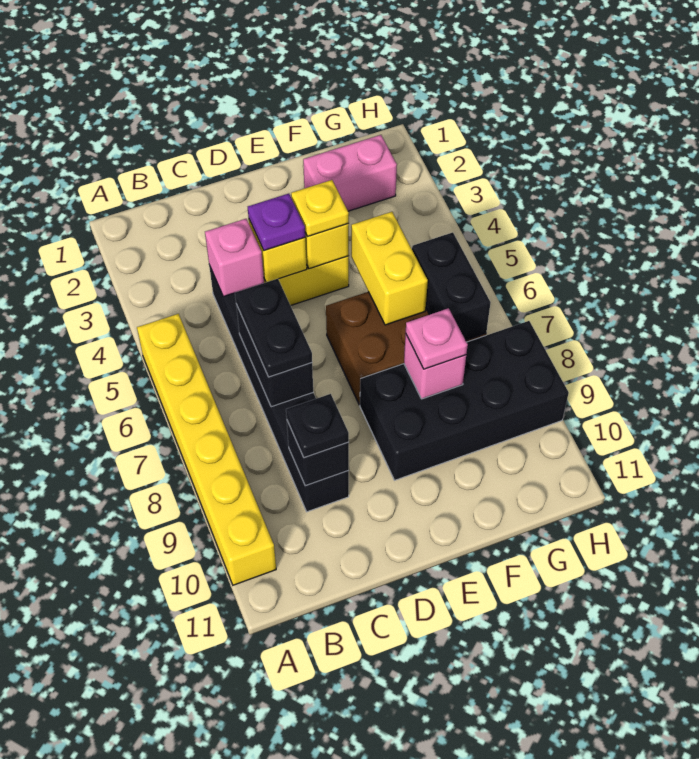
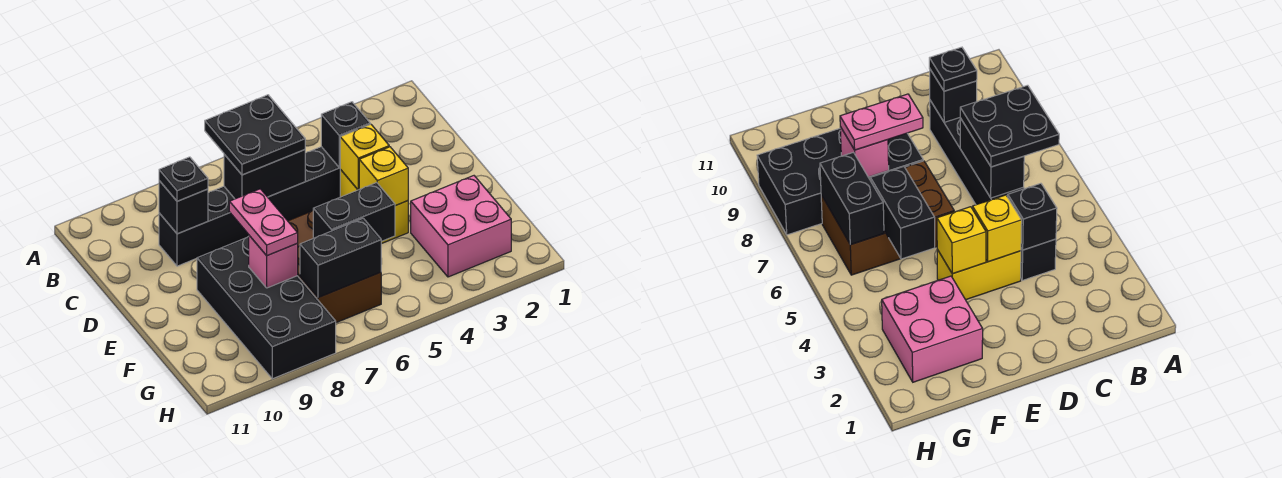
yellow brick A5:A10 level 1 -> none
pink brick C4 level 2 -> black brick C4 level 2
black plate C6:C7 level 3 -> black plate B6:C7 level 3
purple plate D4 level 3 -> none
yellow plate E4 level 3 -> none
pink brick F2:G2 level 1 -> pink brick F2:G3 level 1
yellow brick F5:F6 level 2 -> black brick F5:F6 level 2
pink plate F8 level 3 -> pink plate E8:F8 level 3

